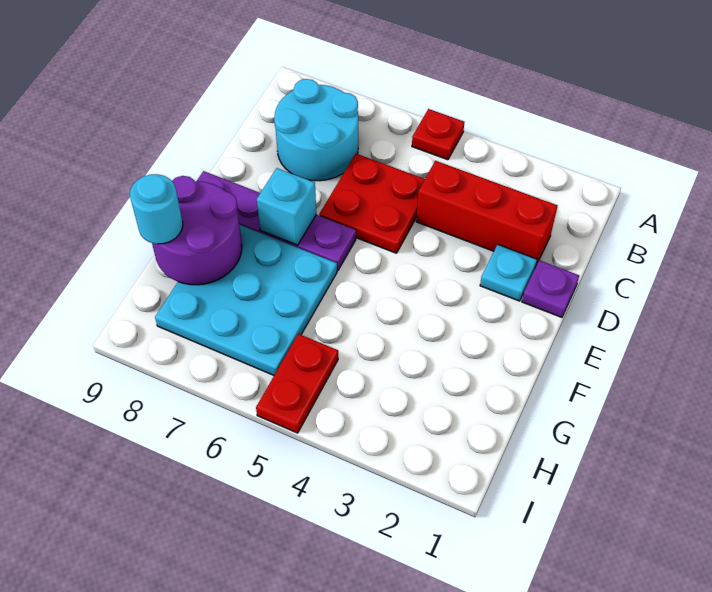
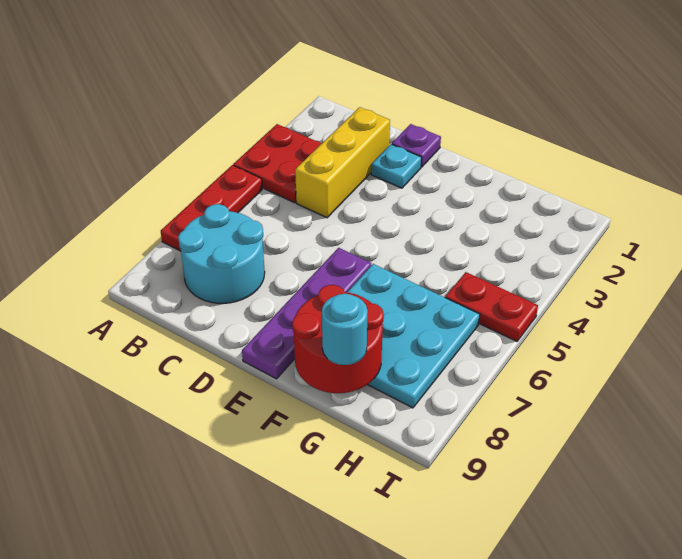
red plate A5 level 1 -> red plate A5:A7 level 1
red brick C2:C4 level 1 -> yellow brick C2:C4 level 1
red plate C5:D6 level 1 -> red plate A3:B4 level 1
cyan brick E7 level 2 -> none
purple round brick F8:G9 level 2 -> red round brick F8:G9 level 2

